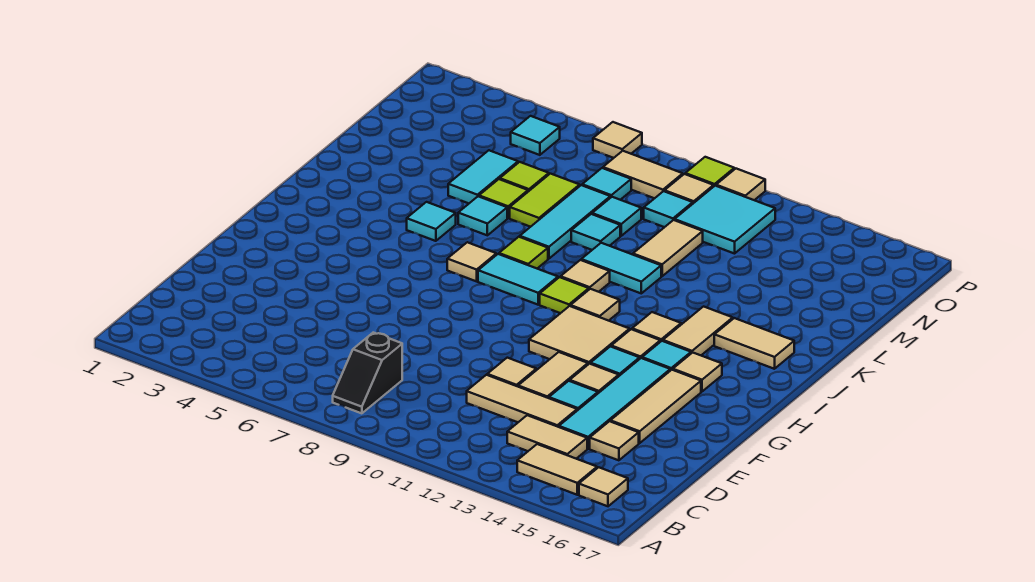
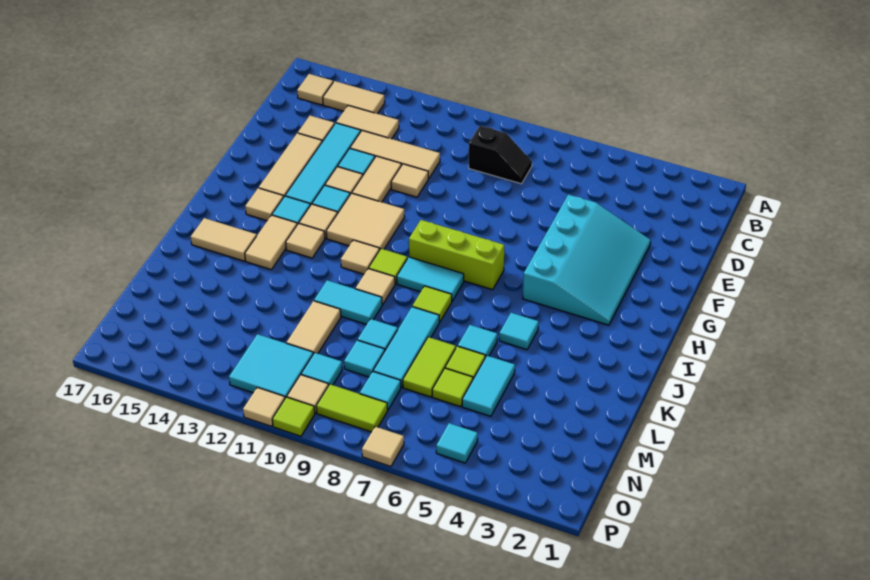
black slope B8:C8 level 1 top C -> black slope C8:C9 level 1 top 9
none -> cyan slope E3:H5 level 1 top 5
none -> lime brick H7:H9 level 1
tan tile I7 level 1 -> none
tan tile O8:O9 level 1 -> lime tile O8:O9 level 1

